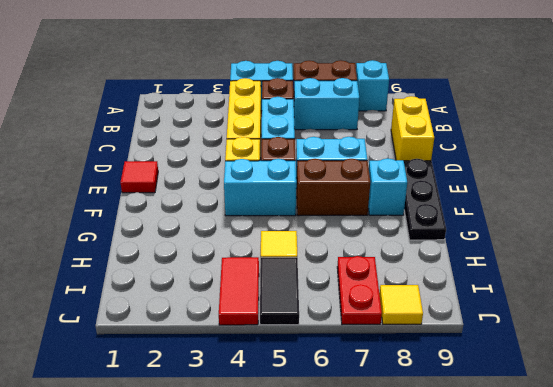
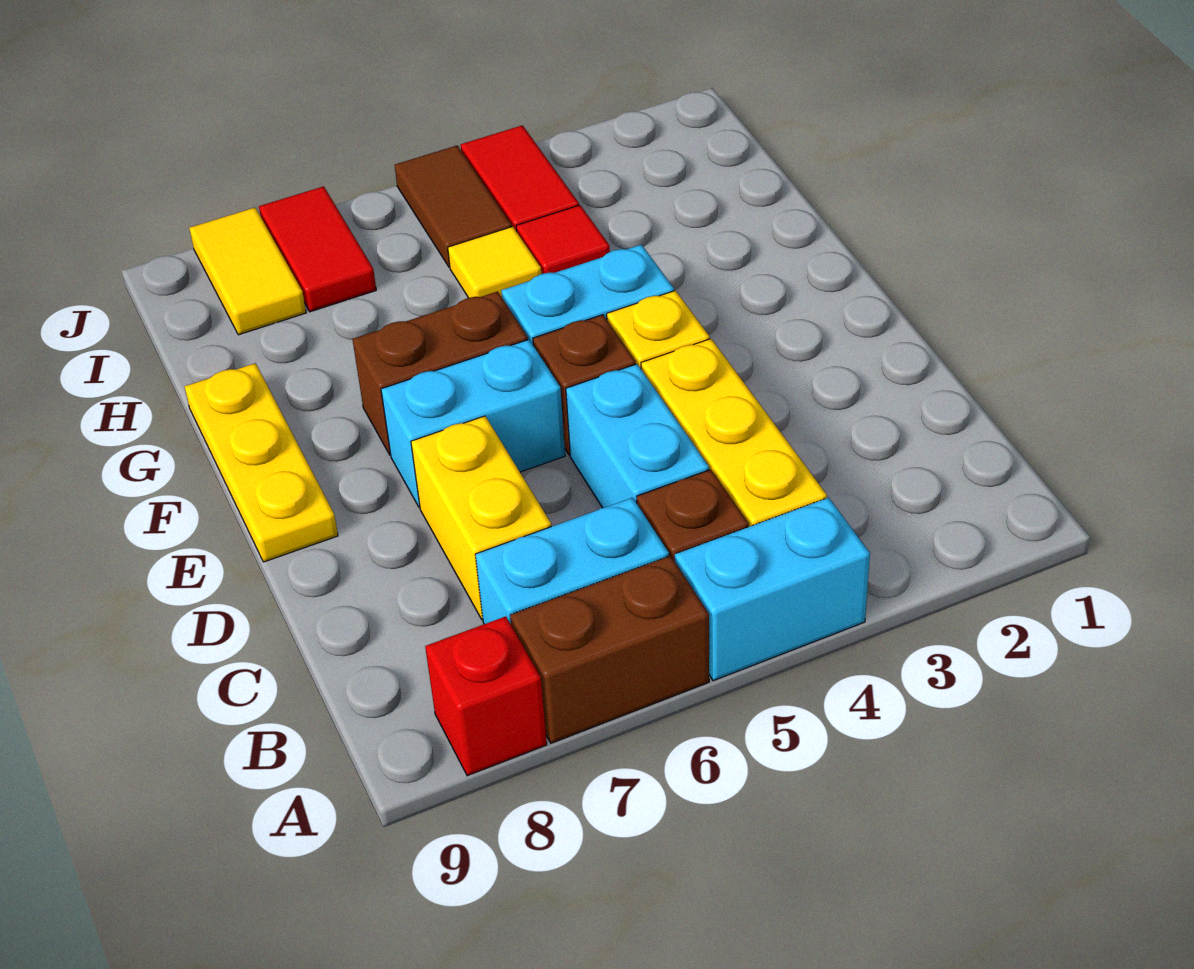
cyan brick A8 level 1 -> red brick A8 level 1
yellow brick C9:D9 level 1 -> yellow brick C7:D7 level 1
red tile E1 level 1 -> red tile H4 level 1
black plate E9:G9 level 1 -> yellow plate E9:G9 level 1
cyan brick F8 level 1 -> none
black tile I5:J5 level 1 -> brown tile I5:J5 level 1
red plate I7:J7 level 1 -> red tile I7:J7 level 1
yellow tile J8 level 1 -> yellow tile I8:J8 level 1

